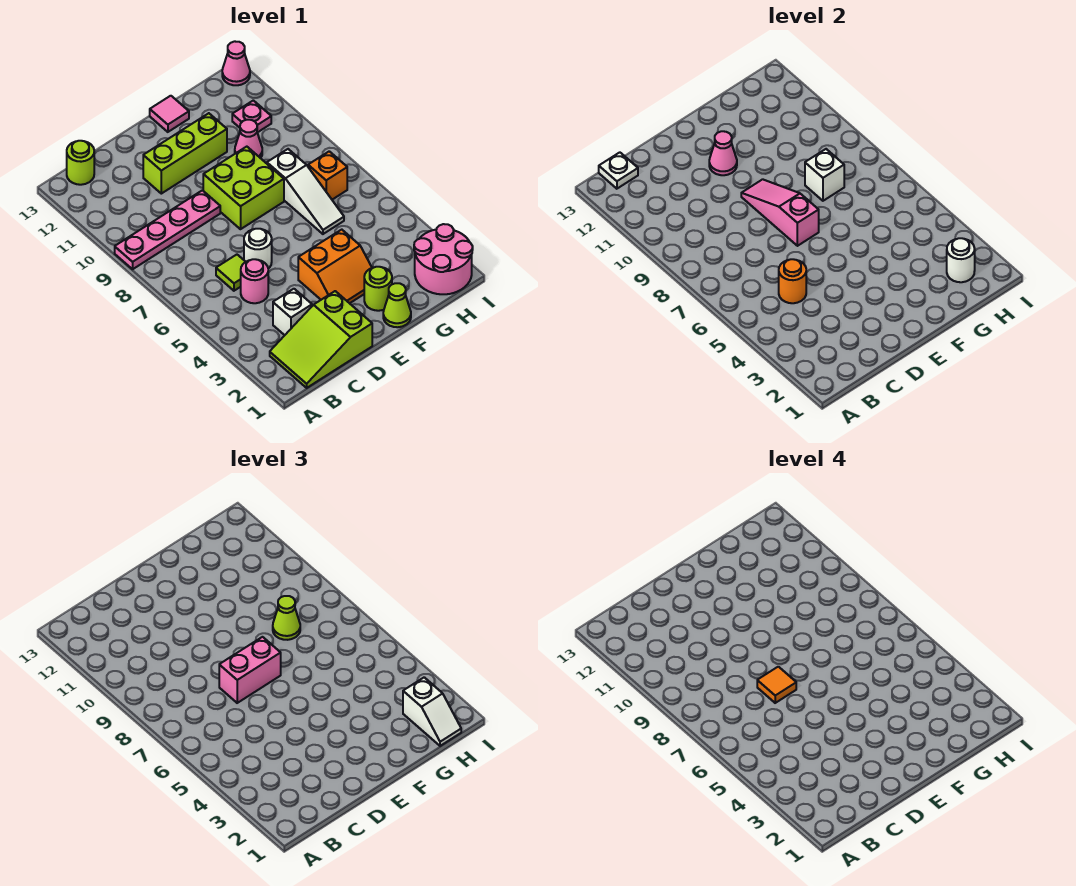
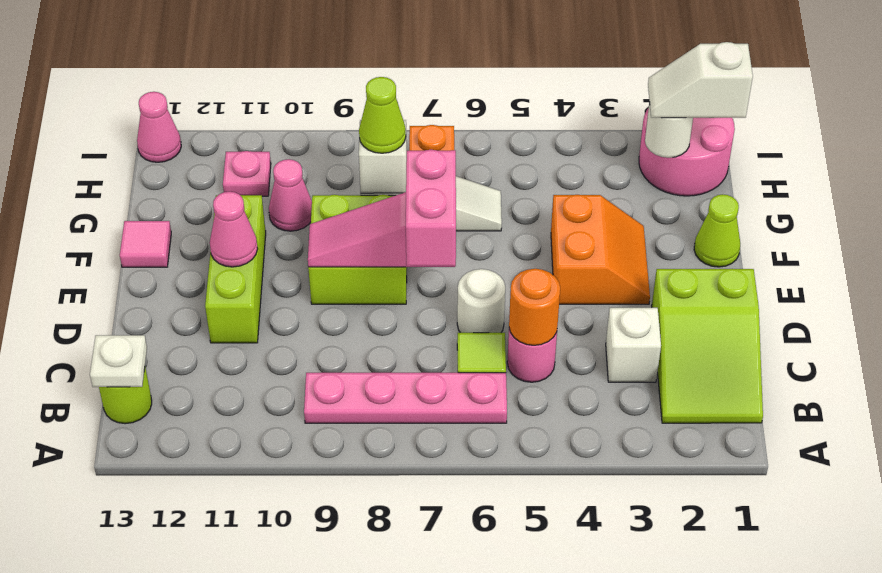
pink plate A9:D9 level 1 -> pink plate B6:B9 level 1
orange tile D7 level 4 -> none
lime round brick F2 level 1 -> none
white slope H1:H2 level 3 top 2 -> white slope H1:H2 level 3 top 1

